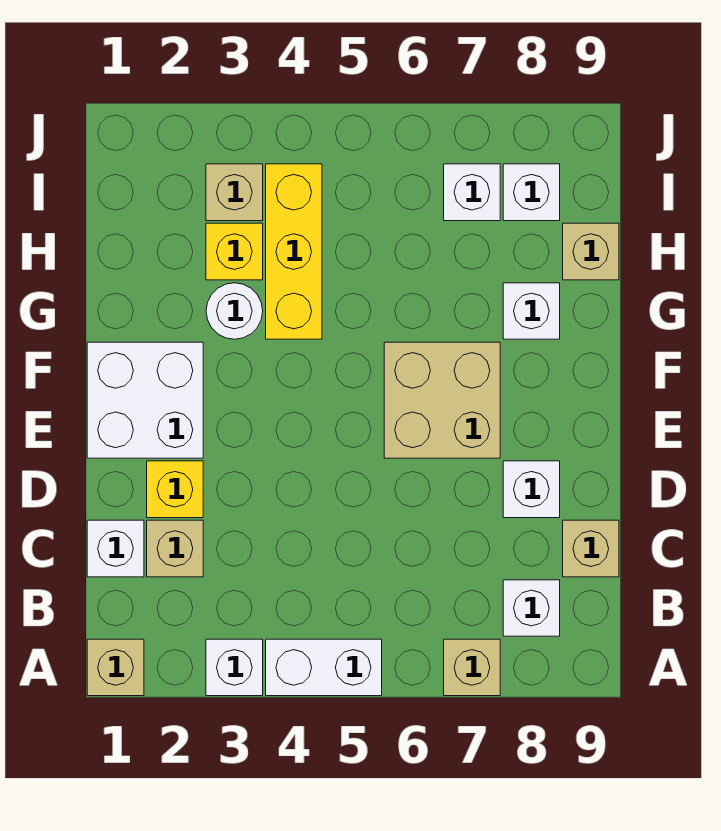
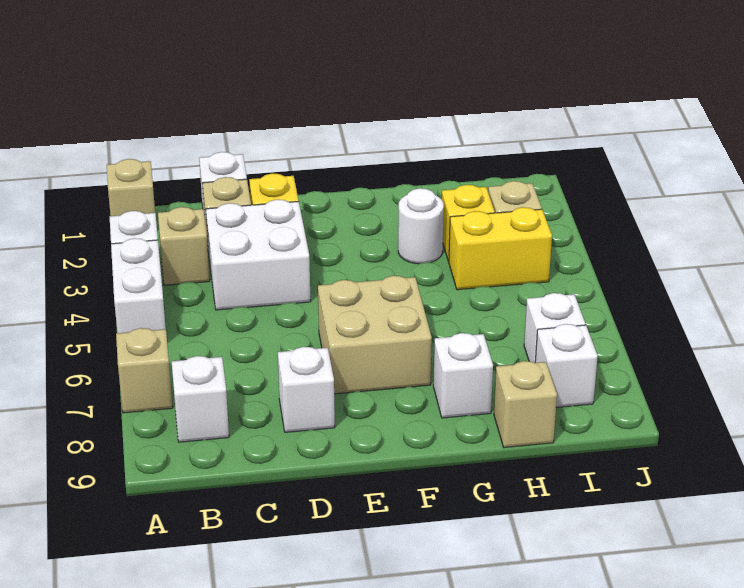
tan brick C9 level 1 -> tan brick B3 level 1
white brick E1:F2 level 1 -> white brick C3:D4 level 1
yellow brick G4:I4 level 1 -> yellow brick H4:I4 level 1

